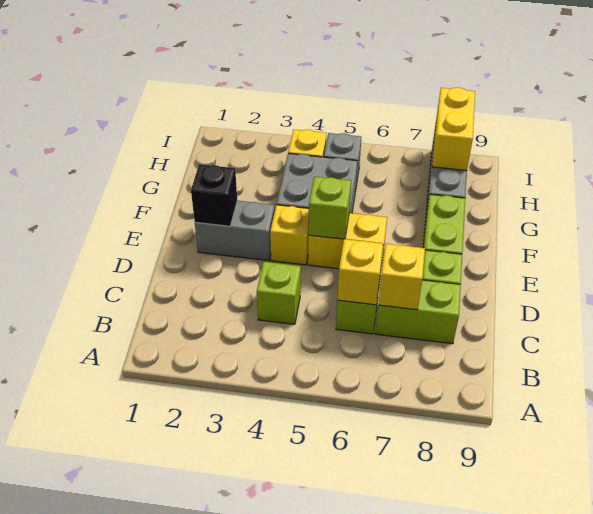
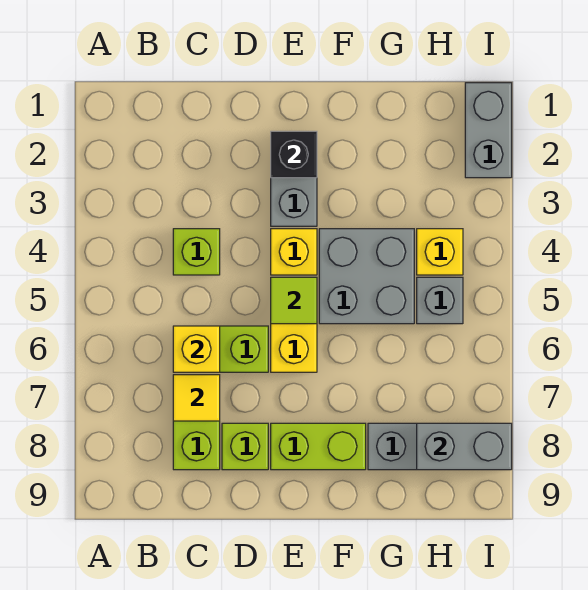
yellow brick C7 level 2 -> yellow tile C7 level 2
lime brick E5 level 2 -> lime tile E5 level 2
yellow brick H8:I8 level 2 -> grey brick H8:I8 level 2
none -> grey brick I1:I2 level 1

